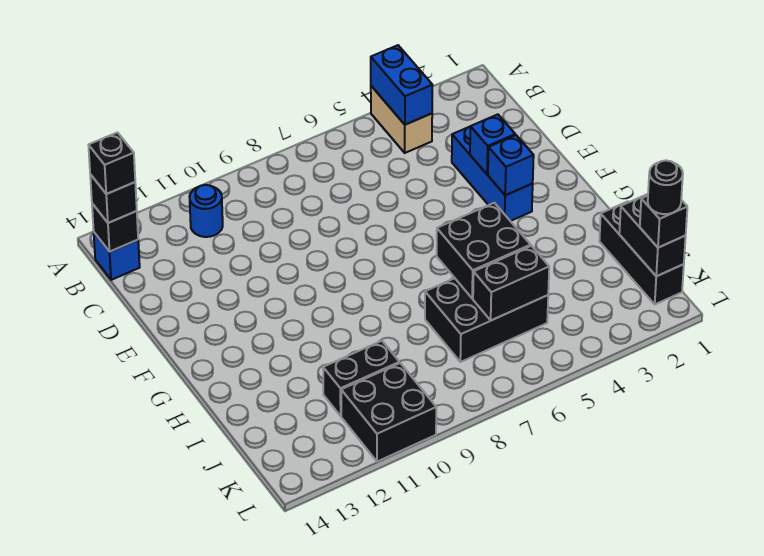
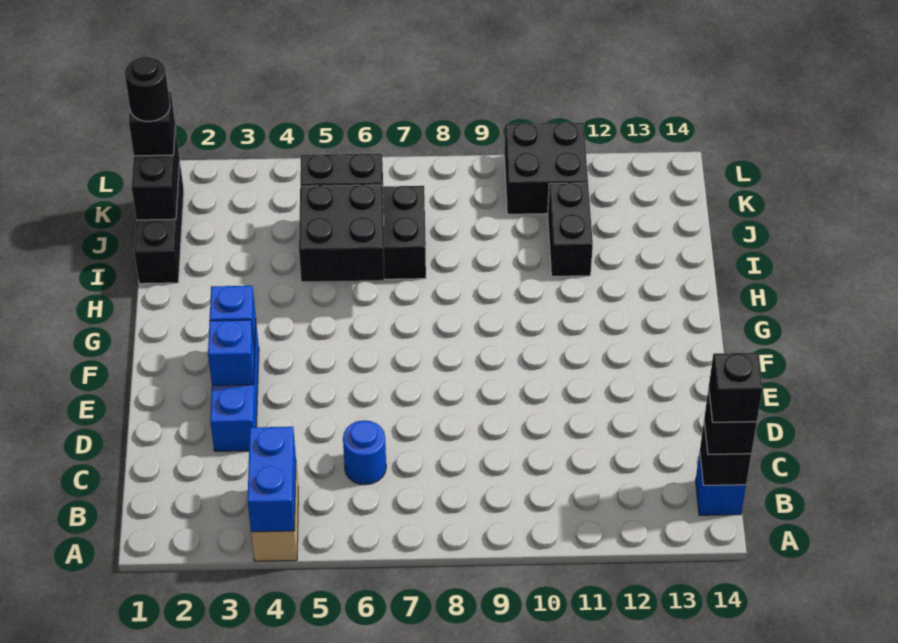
blue round brick B11 level 1 -> blue round brick C6 level 1
black brick J10:J11 level 1 -> black brick I11:J11 level 1

